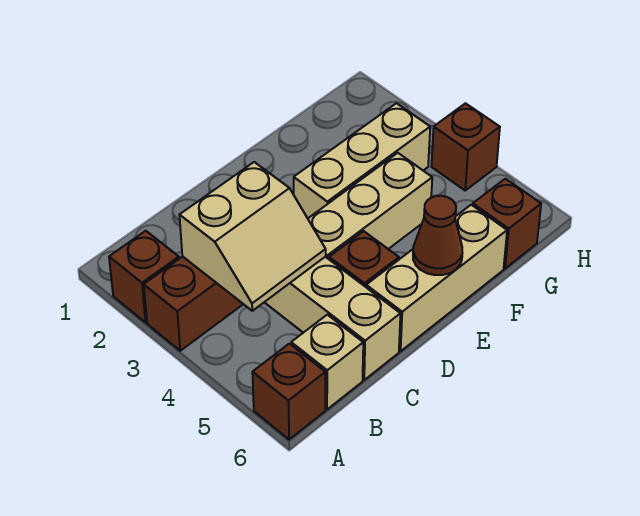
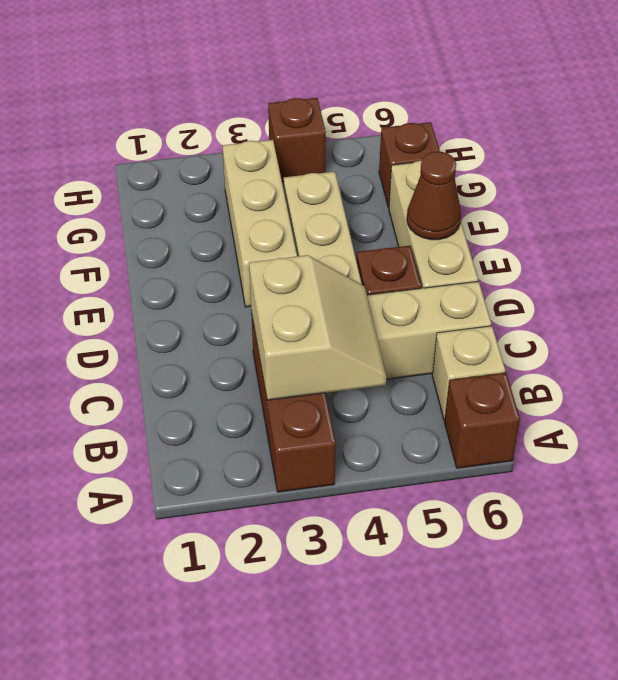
brown brick A2 level 1 -> none

